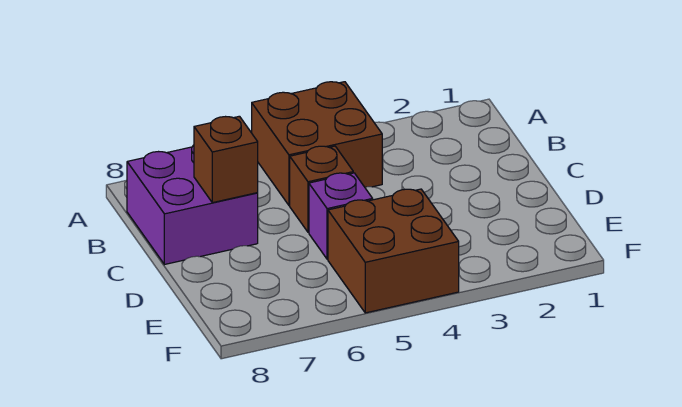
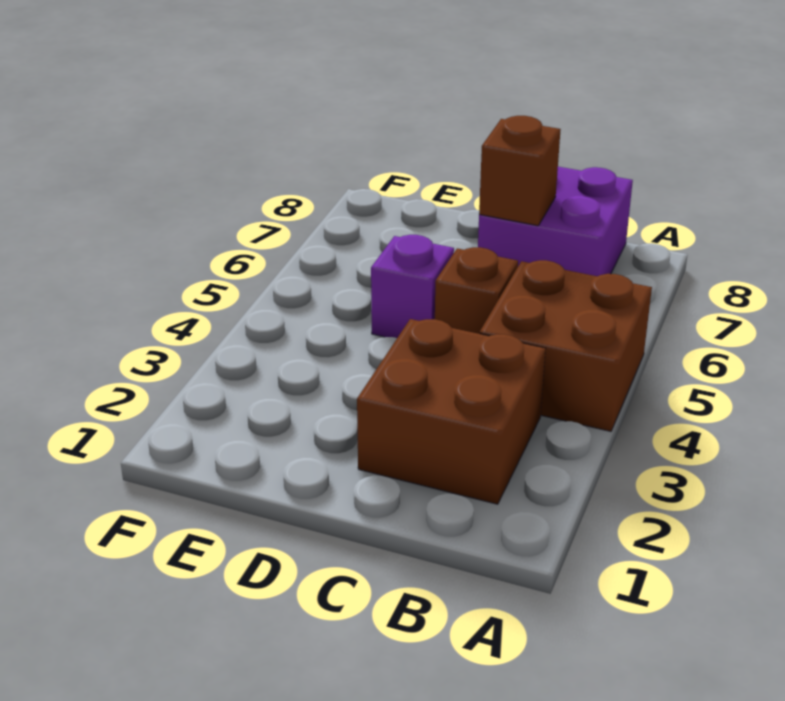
brown brick E4:F5 level 1 -> brown brick B2:C3 level 1

